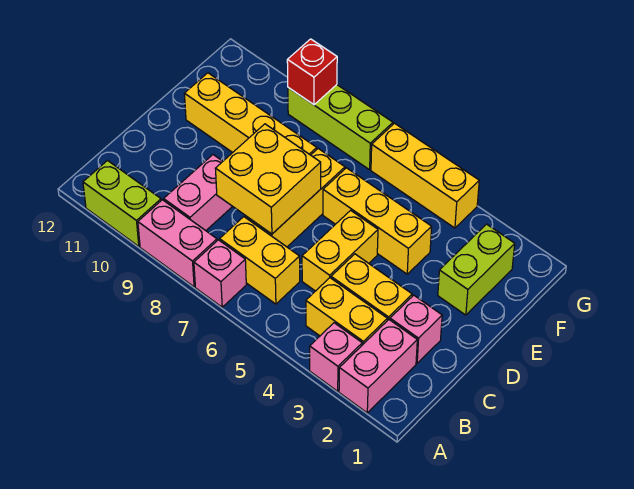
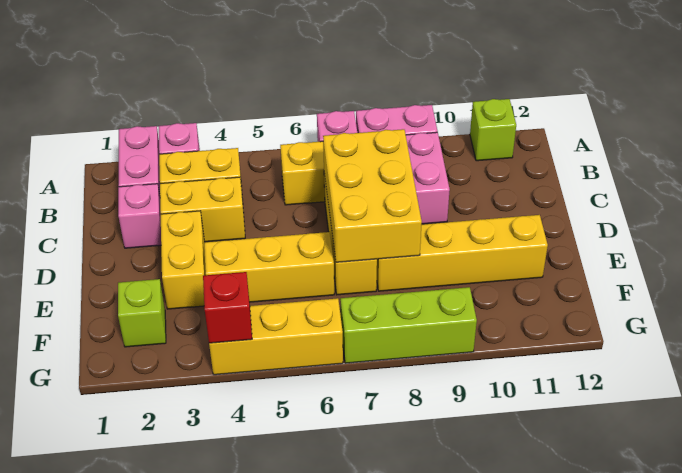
lime brick A10:A11 level 1 -> lime brick A11 level 1
yellow brick C5:D5 level 1 -> yellow brick D3:E3 level 1
yellow brick C7:D8 level 2 -> yellow brick C7:E8 level 2
lime brick E2:F2 level 1 -> lime brick F2 level 1
red brick G9 level 2 -> red brick G4 level 2

